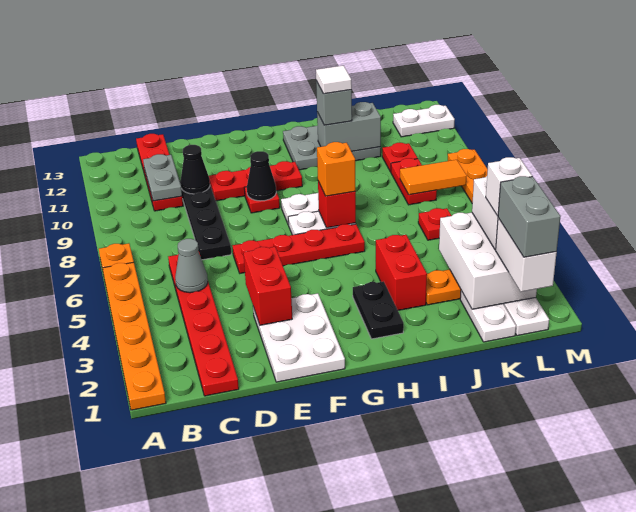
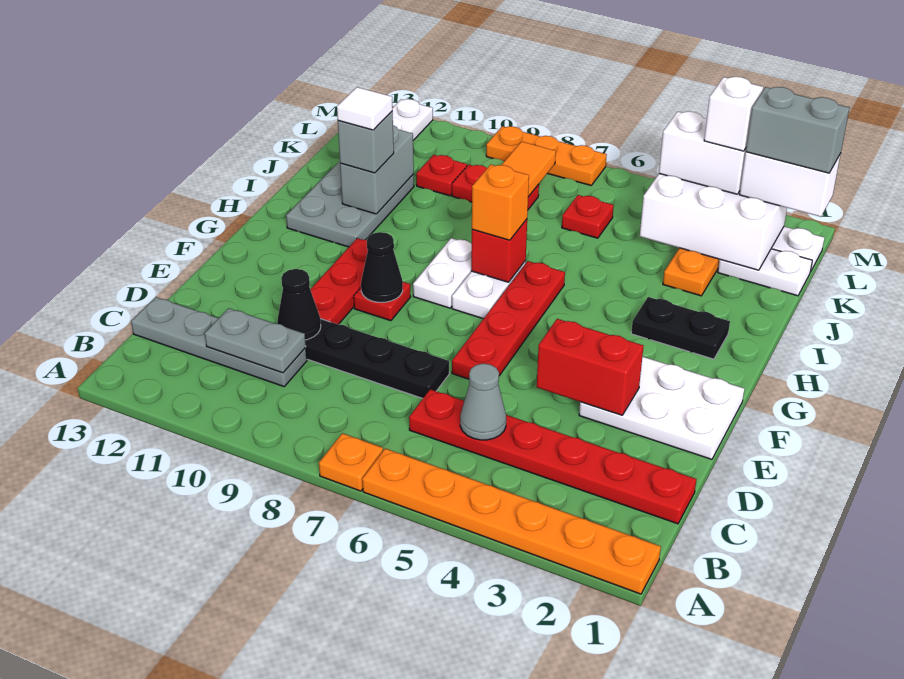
red plate C10:C13 level 1 -> grey plate C10:C13 level 1
red brick I3:I4 level 1 -> none

